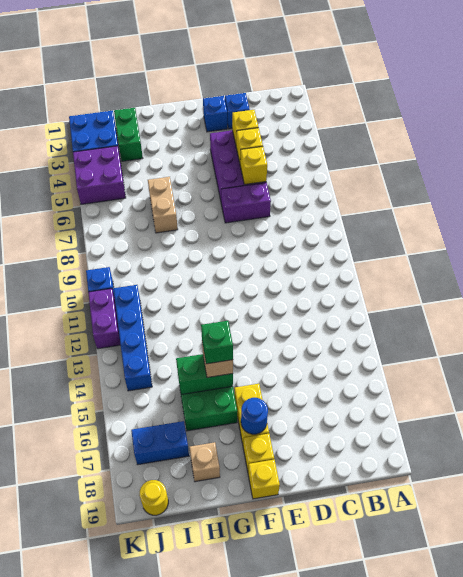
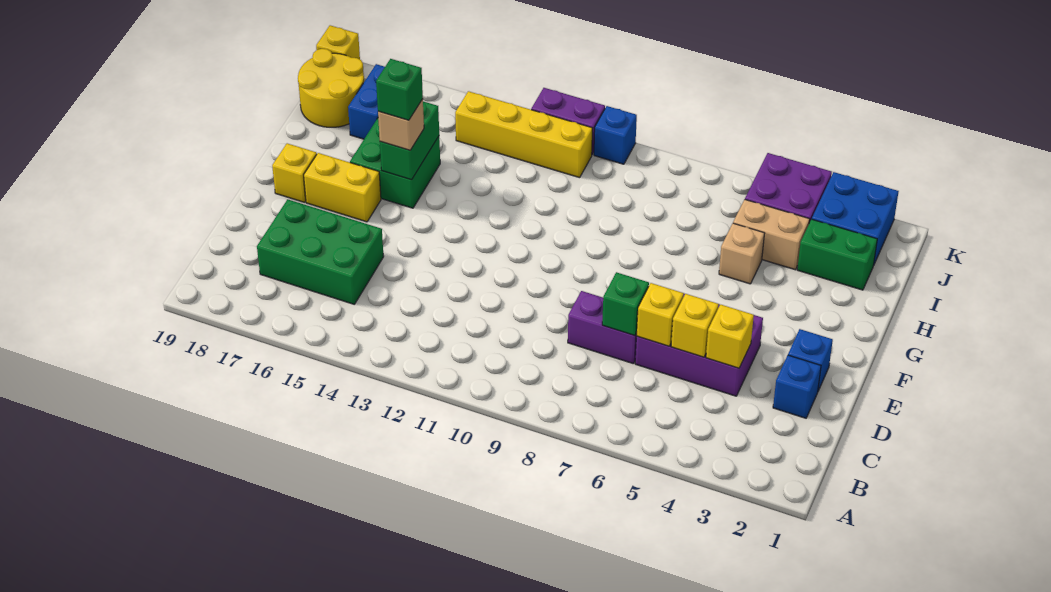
none -> green brick C15:D17 level 1
purple brick D7:E7 level 1 -> purple brick D7:D8 level 1
none -> green brick D7 level 2
blue round brick F17 level 2 -> none
yellow brick F19 level 1 -> yellow brick K19 level 1
tan brick H6:H7 level 1 -> tan brick I4:I5 level 1
tan brick H18 level 1 -> tan brick H5 level 1
blue brick J11:J14 level 1 -> yellow brick J11:J14 level 1
yellow round brick J19 level 1 -> yellow round brick I18:J19 level 1

